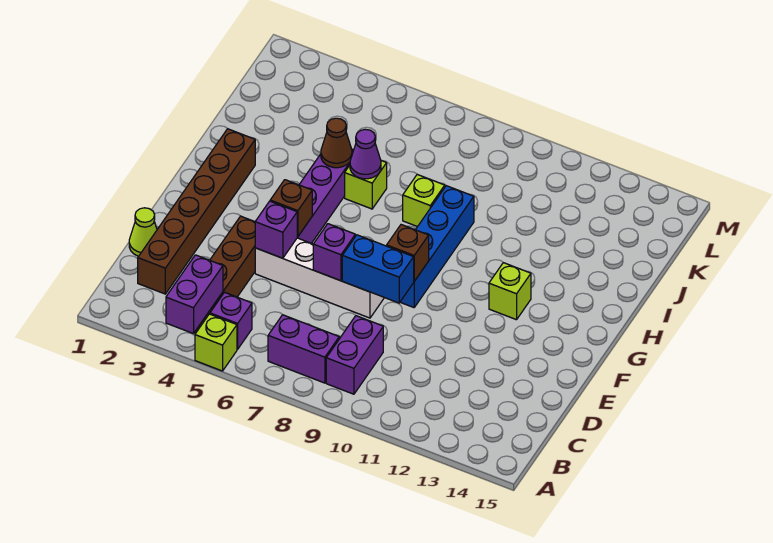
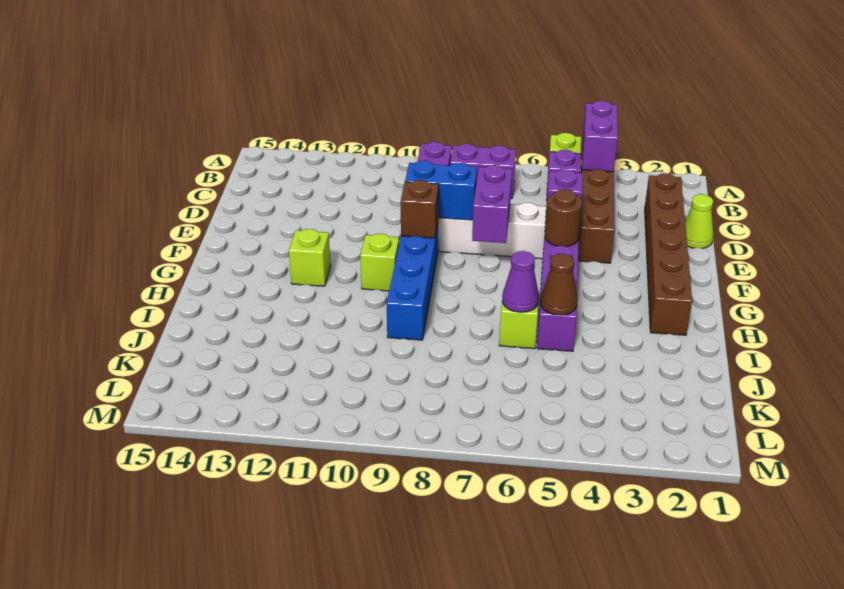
purple brick E7 level 2 -> purple brick E7:F7 level 2
brown brick F5 level 2 -> brown round brick F5 level 2
lime brick I8 level 1 -> lime brick G10 level 1

